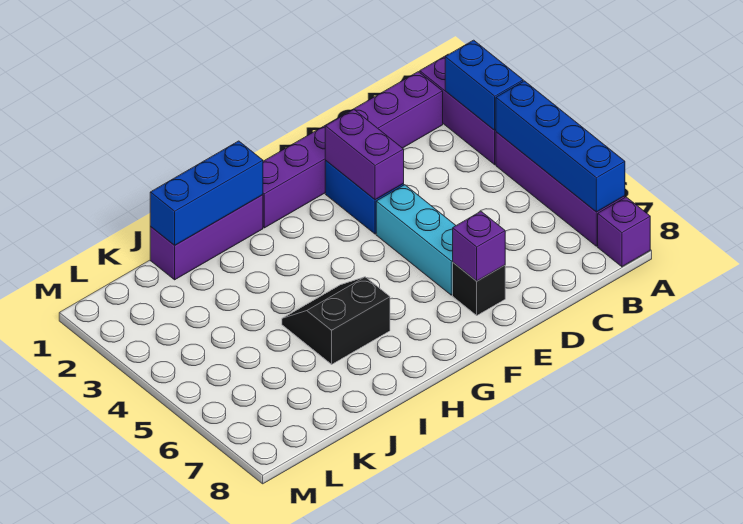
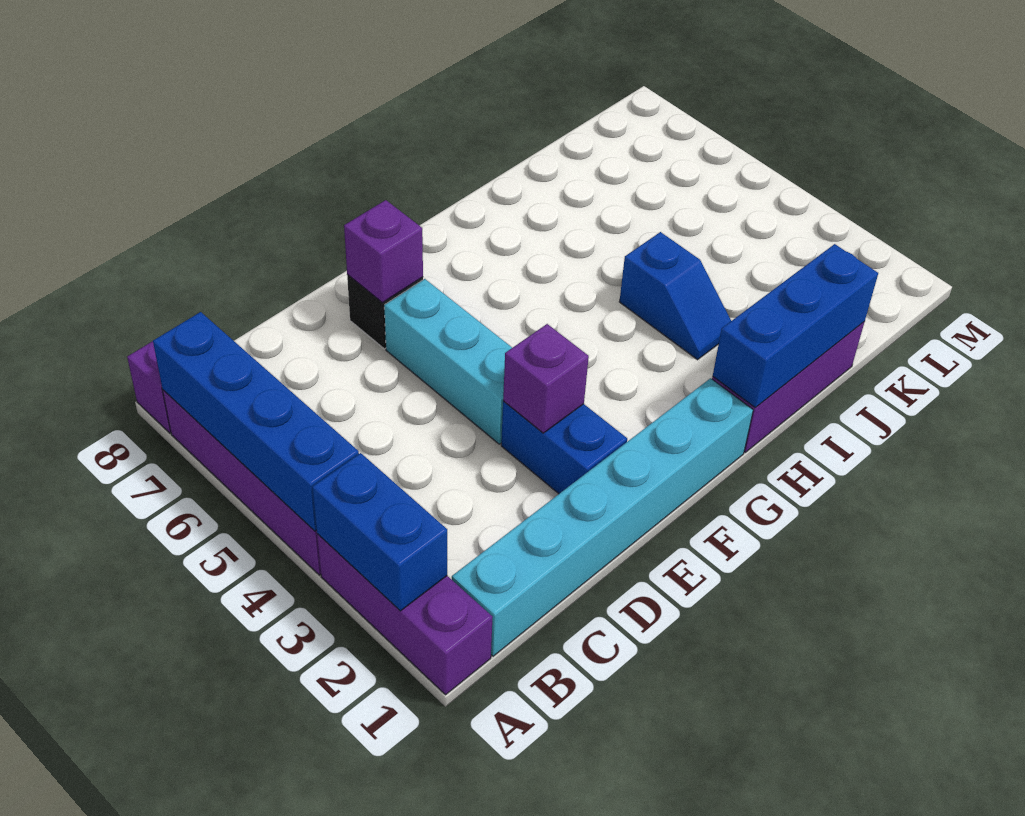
purple brick B1:G1 level 1 -> cyan brick B1:G1 level 1
purple brick E2:E3 level 2 -> purple brick E3 level 2
black slope H5:I6 level 1 top 6 -> none
none -> blue slope I3:I4 level 1 top 4

